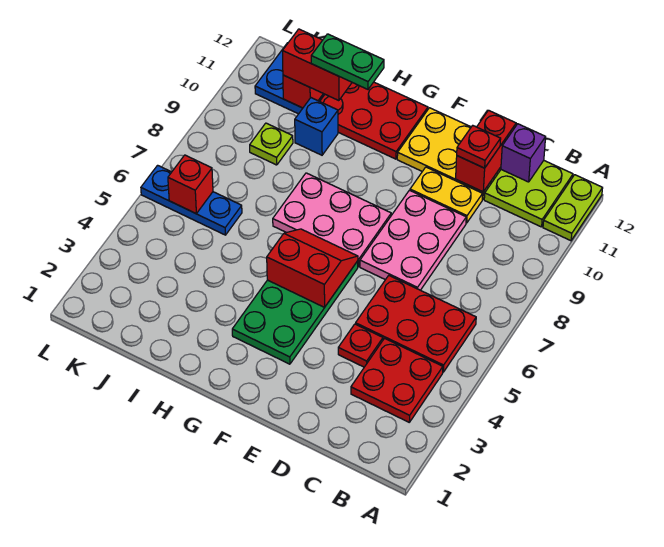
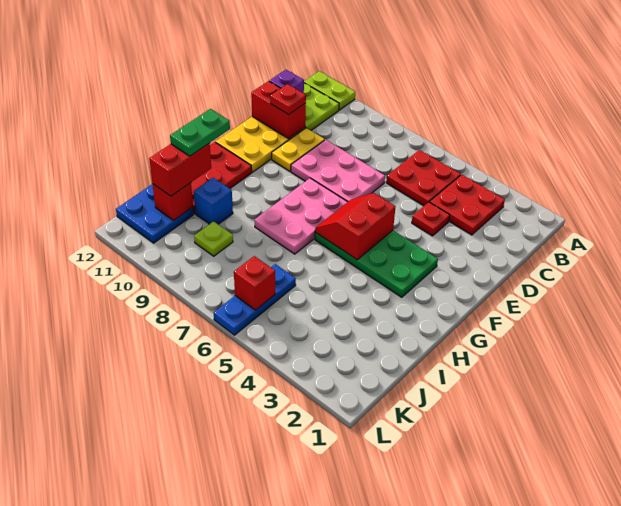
red plate B5:D6 level 1 -> red plate B5:C6 level 1

